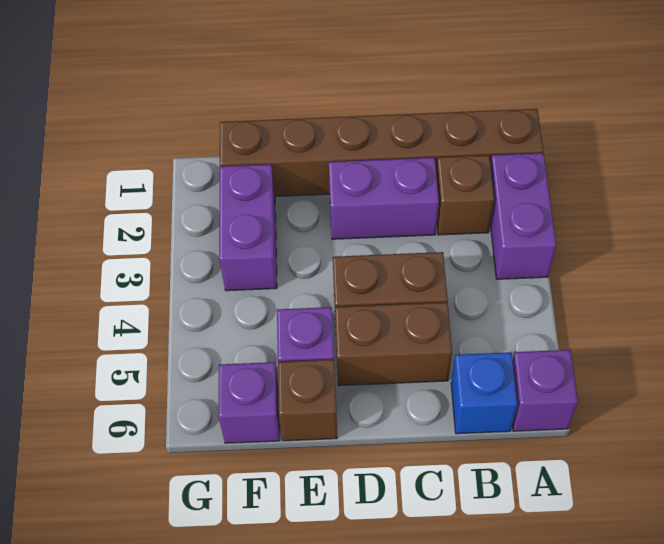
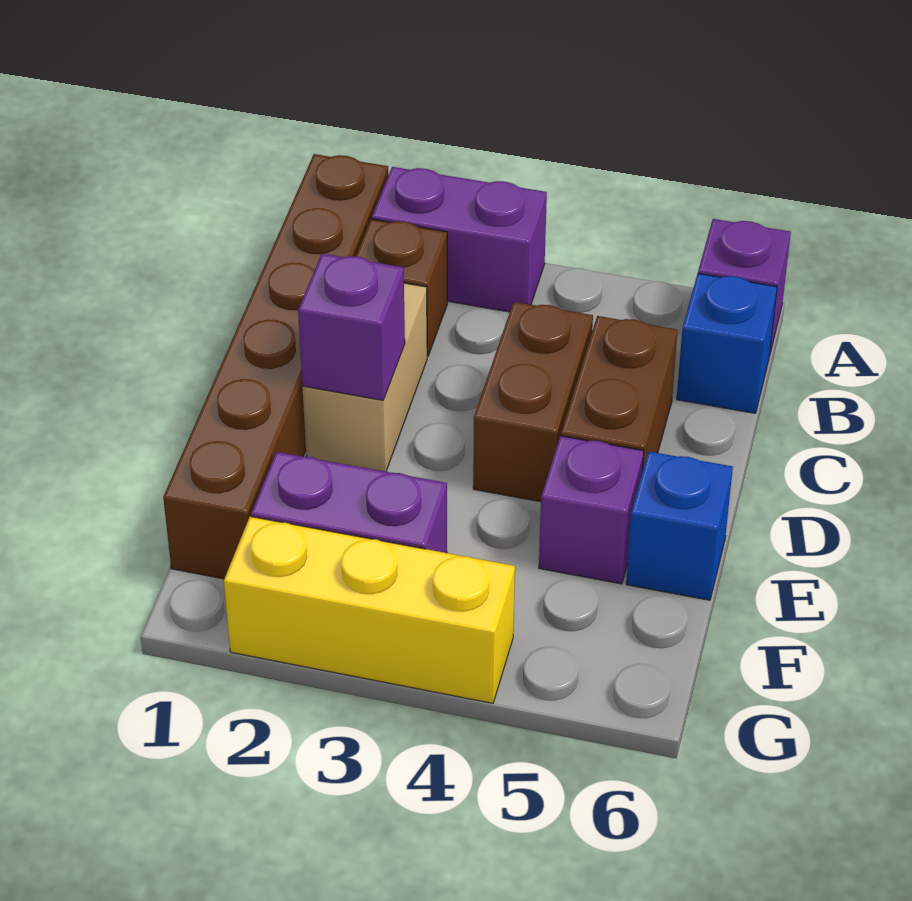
purple brick C2:D2 level 1 -> tan brick C2:D2 level 1
brown brick E6 level 1 -> blue brick E6 level 1
purple brick F6 level 1 -> purple brick D2 level 2
none -> yellow brick G2:G4 level 1

